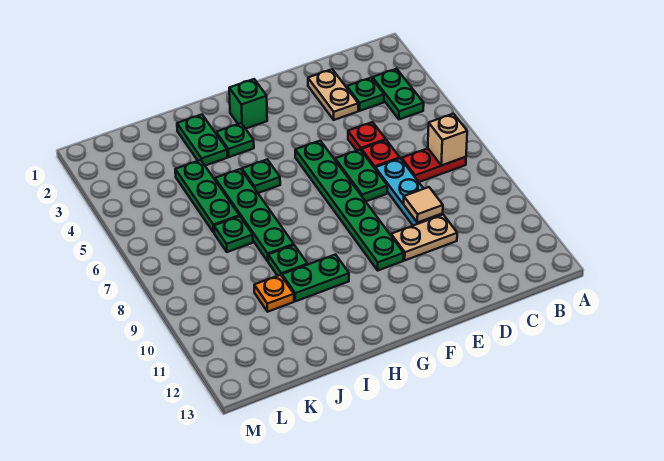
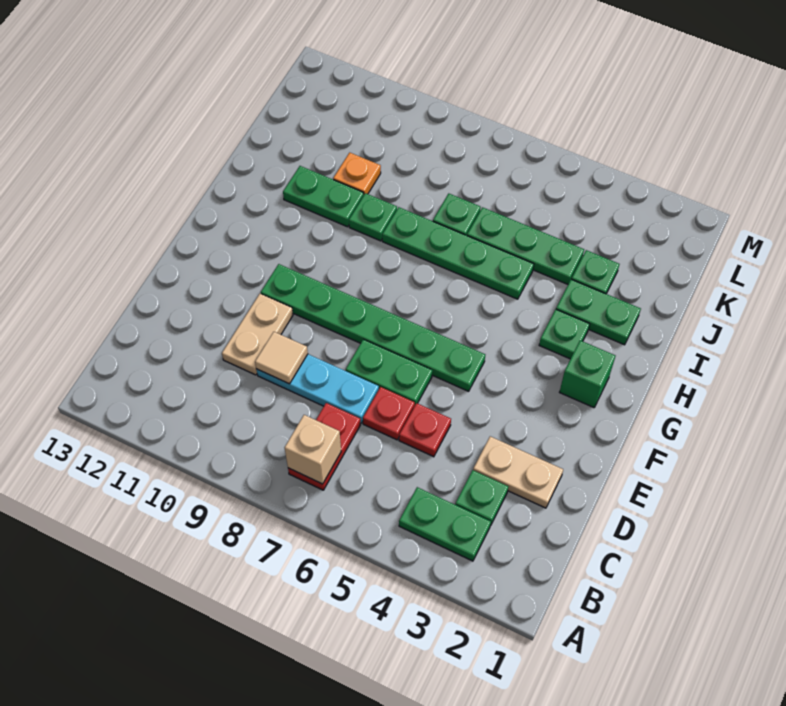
green plate H5 level 1 -> green plate J3 level 1
green plate H10:I10 level 1 -> green plate I10:I11 level 1

